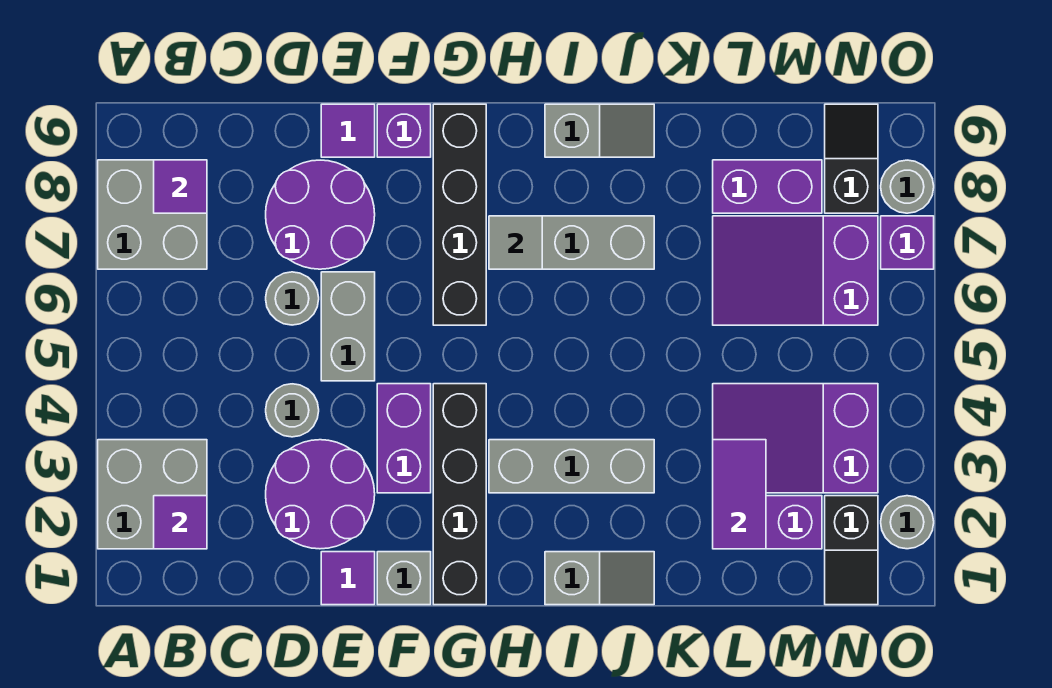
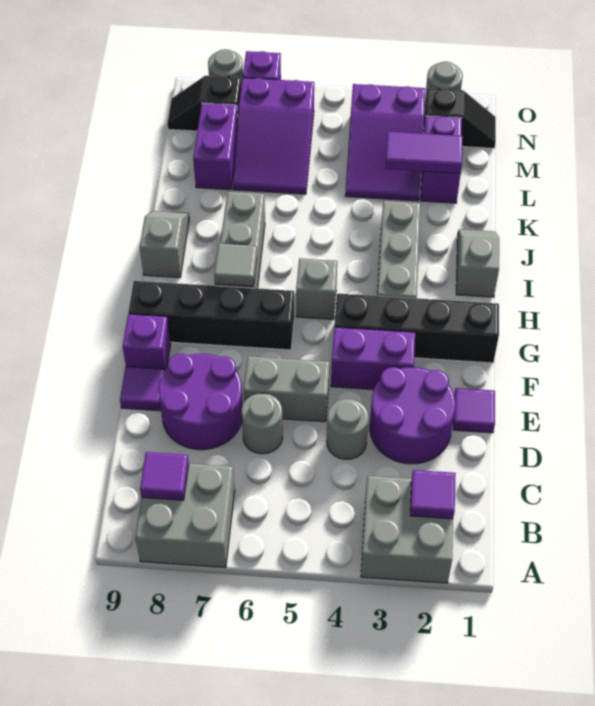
grey brick F1 level 1 -> grey brick H5 level 1

